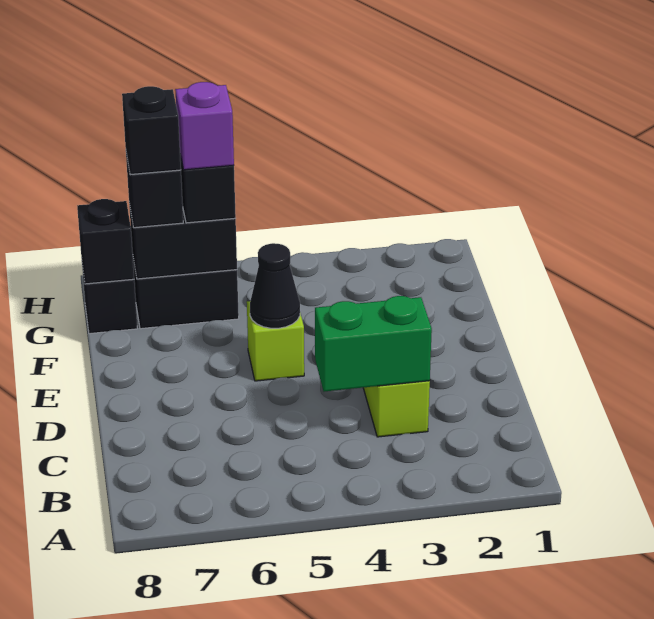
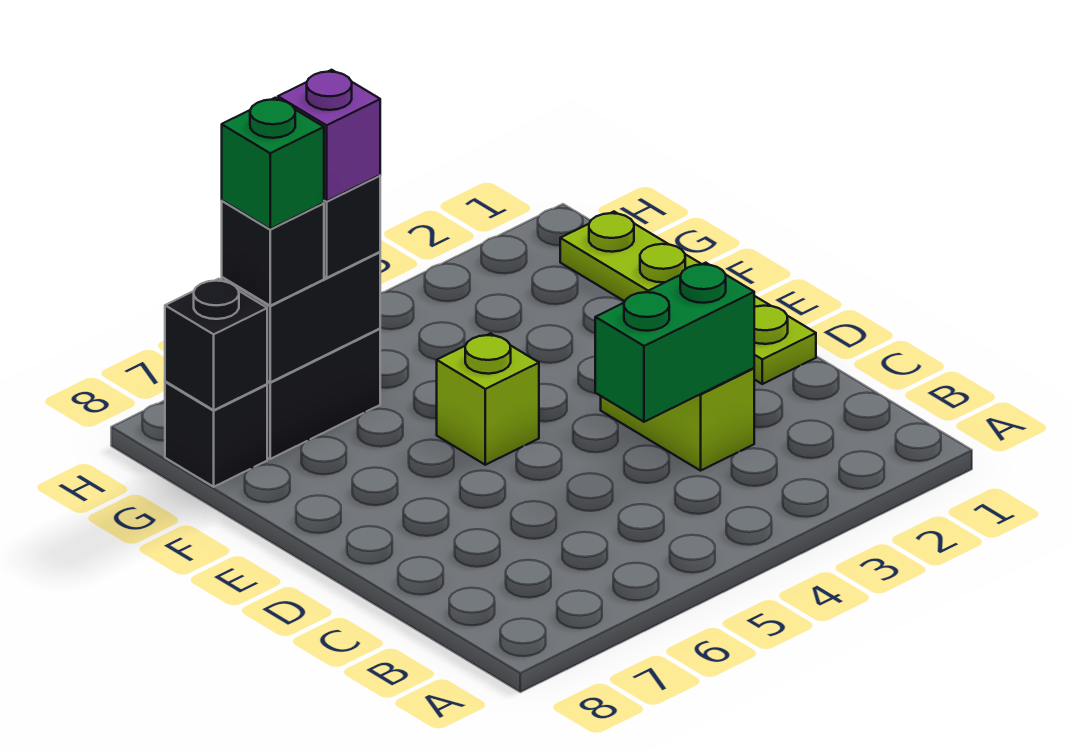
none -> lime plate D1:G1 level 1
black cone E5 level 2 -> none
black brick G7 level 4 -> green brick G7 level 4

